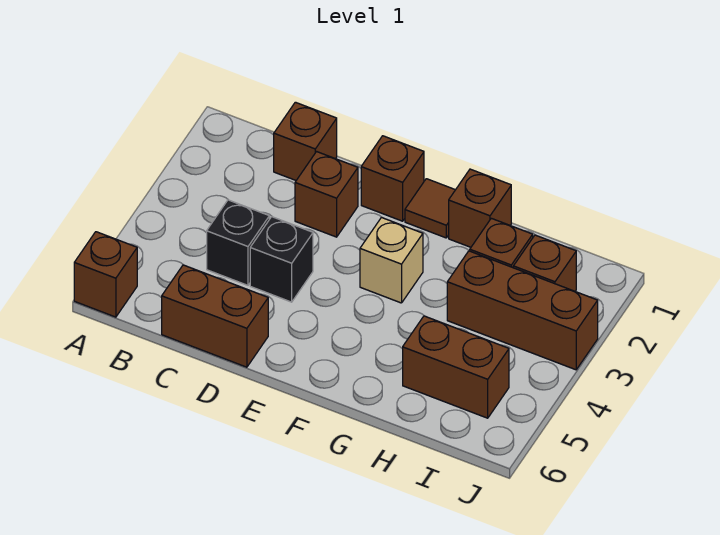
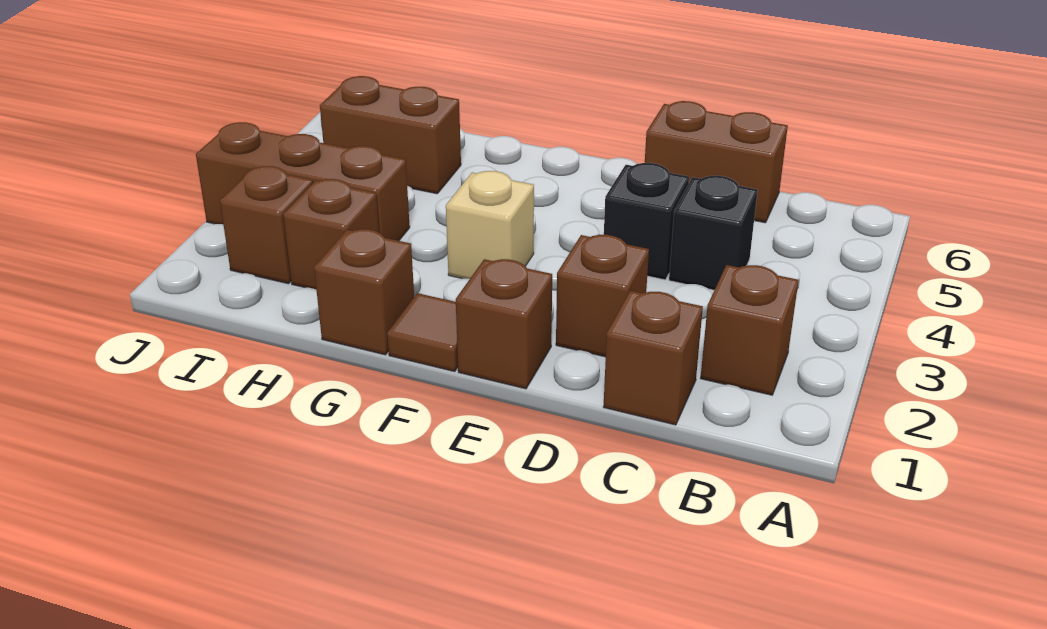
brown brick A6 level 1 -> brown brick B2 level 1

